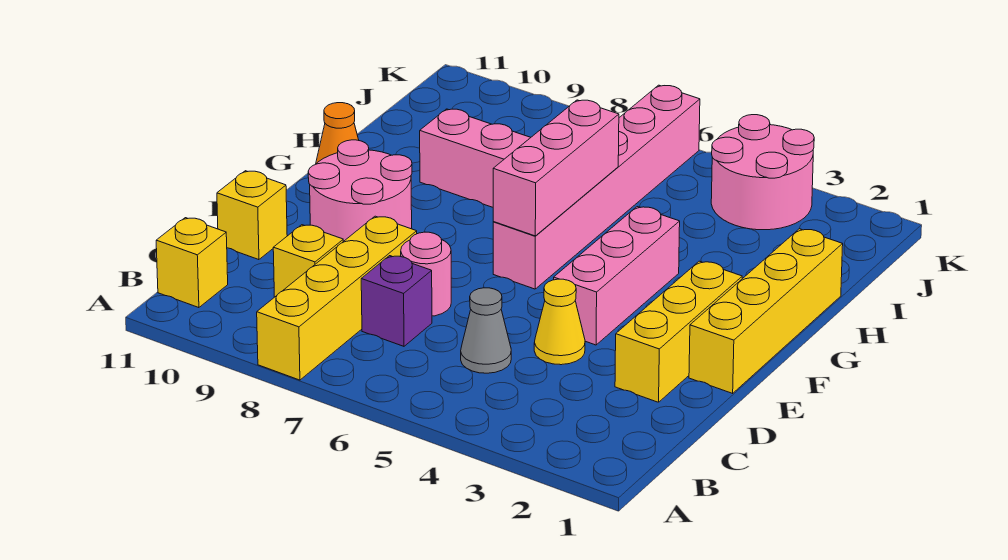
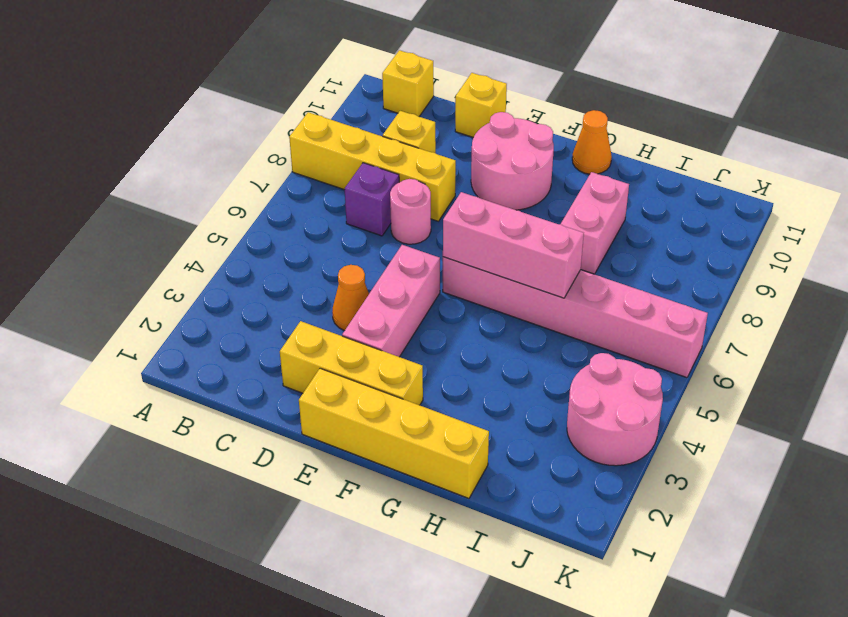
grey cone C5 level 1 -> none
yellow cone D4 level 1 -> orange cone D4 level 1
pink brick E4:G4 level 1 -> pink brick E3:E5 level 1

